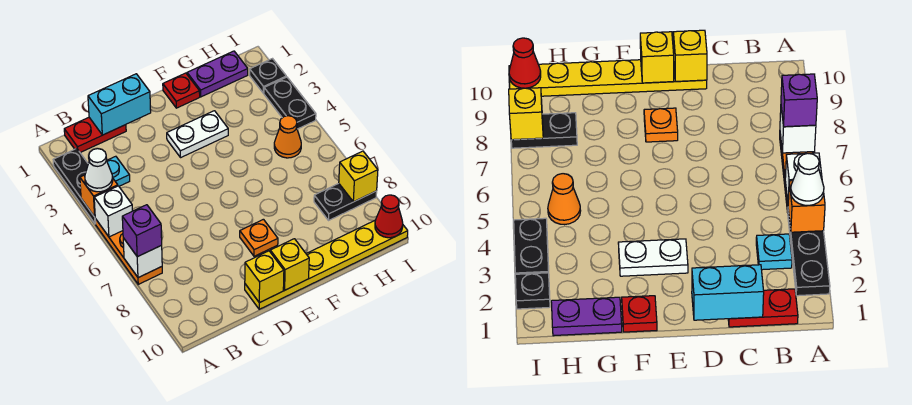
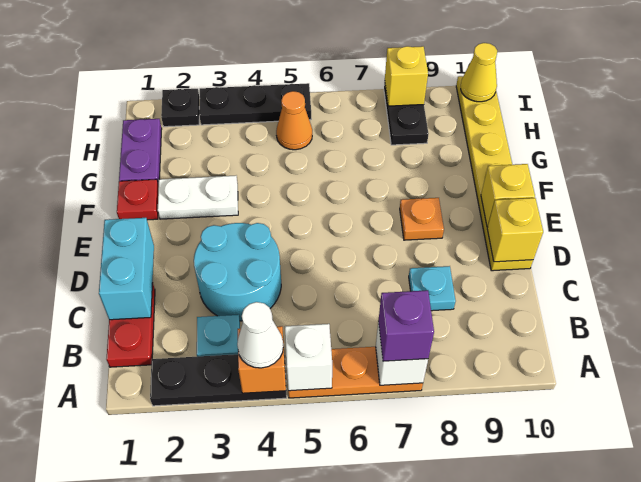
none -> cyan round brick C3:D4 level 1
none -> cyan plate C8 level 1
white plate E3:F3 level 1 -> white plate F2:F3 level 1
black plate I3:I4 level 1 -> black plate I3:I5 level 1
red cone I10 level 2 -> yellow cone I10 level 2

